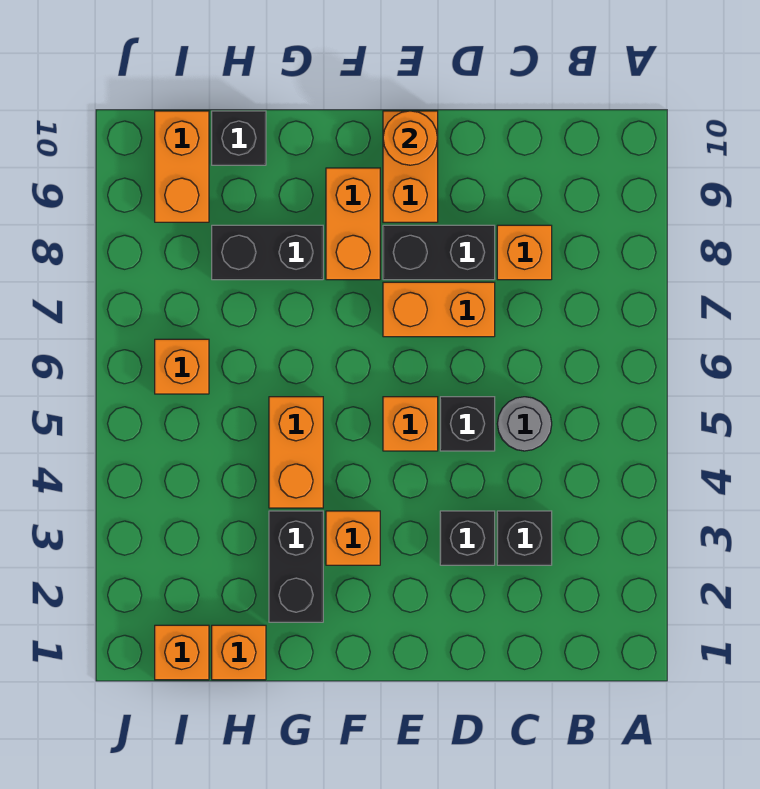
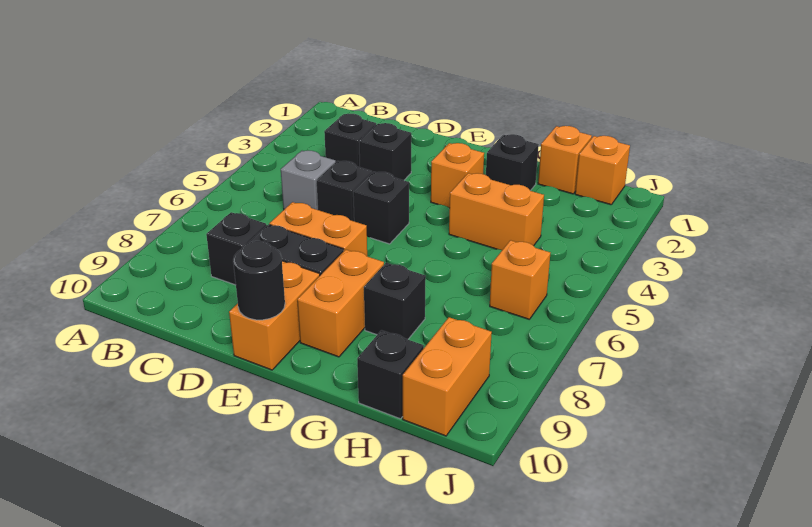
grey round brick C5 level 1 -> grey brick C5 level 1
orange brick C8 level 1 -> black brick C8 level 1
orange brick E5 level 1 -> black brick E5 level 1
orange round brick E10 level 2 -> black round brick E10 level 2
black brick G2:G3 level 1 -> black brick G2 level 1
orange brick G4:G5 level 1 -> orange brick G4:H4 level 1
black brick G8:H8 level 1 -> black brick G8 level 1

